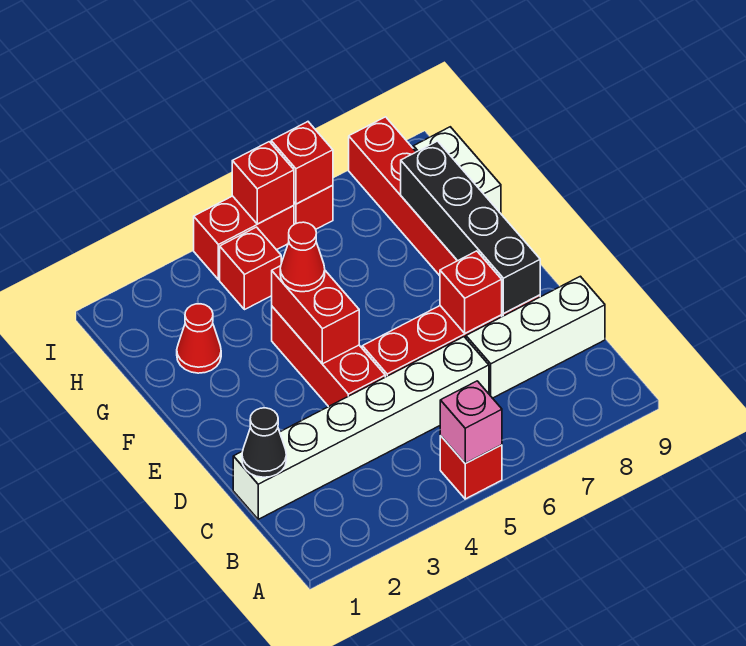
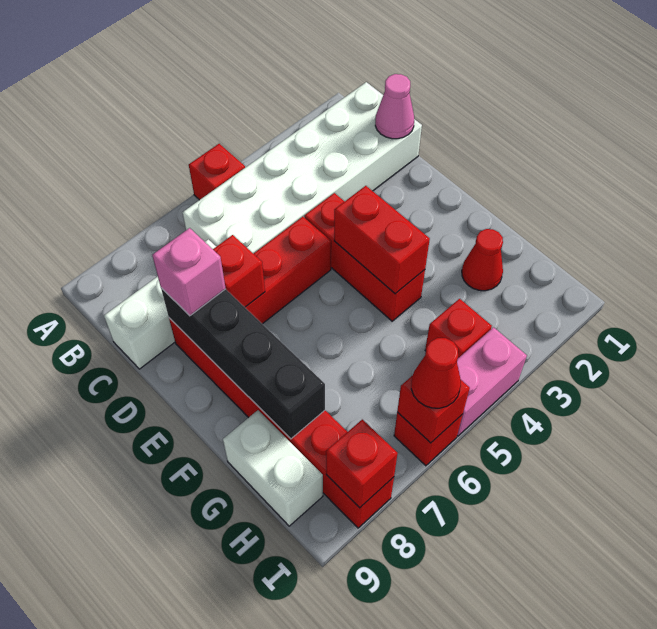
pink brick A5 level 2 -> pink brick D8 level 3
white brick C1:C6 level 1 -> white brick B1:C6 level 1
black cone C1 level 2 -> pink cone C1 level 2
red cone F4 level 3 -> red cone I6 level 3
red brick I4:I5 level 1 -> pink brick I4:I5 level 1
red brick I5 level 2 -> red brick I8 level 2

